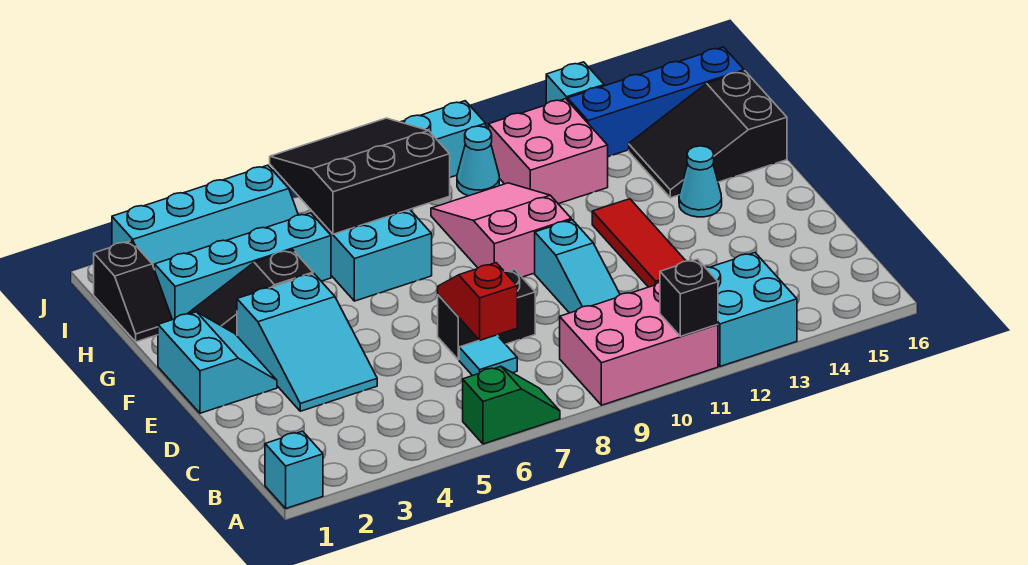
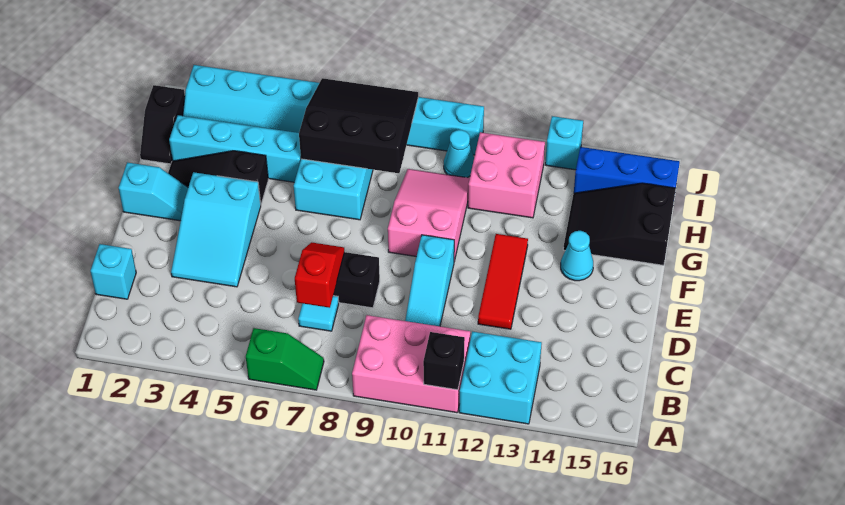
cyan brick A1 level 1 -> cyan brick C1 level 1
cyan slope E1:F2 level 1 top 1 -> cyan slope F1:F2 level 1 top 1
blue brick I13:I16 level 1 -> blue brick I14:I16 level 1

